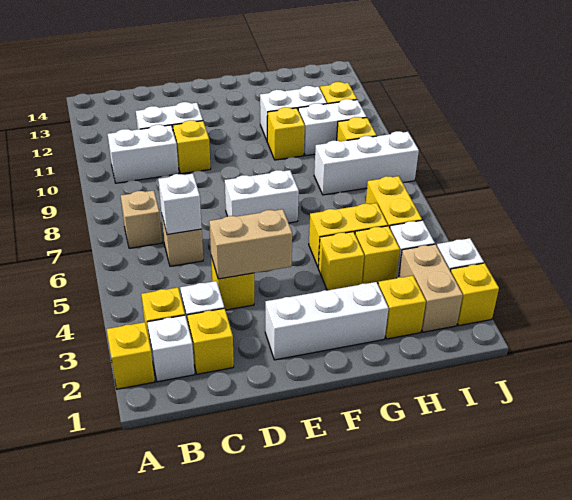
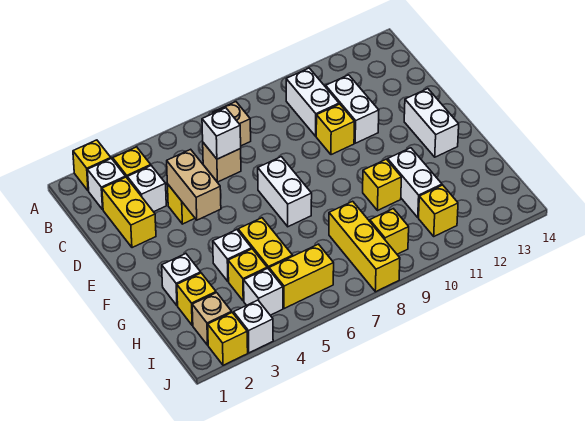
yellow brick C2 level 1 -> yellow brick C2:D2 level 1
white brick E2:G2 level 1 -> white brick G2 level 1
yellow brick G4 level 1 -> white brick G4 level 1
white brick H8:J8 level 1 -> yellow brick H8:J8 level 1
white brick H10:I10 level 1 -> white brick E13:F13 level 1
tan brick I2:I3 level 1 -> tan brick I2 level 1

